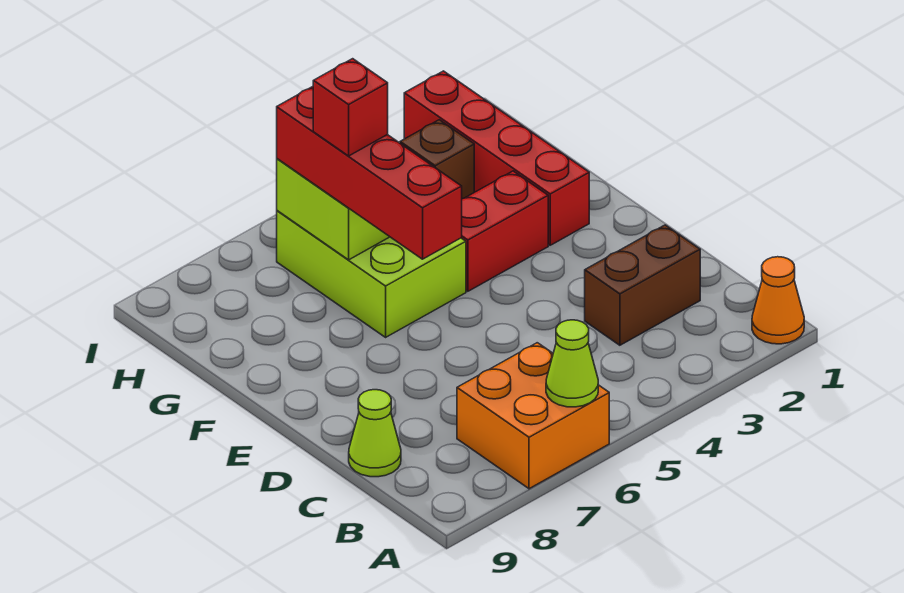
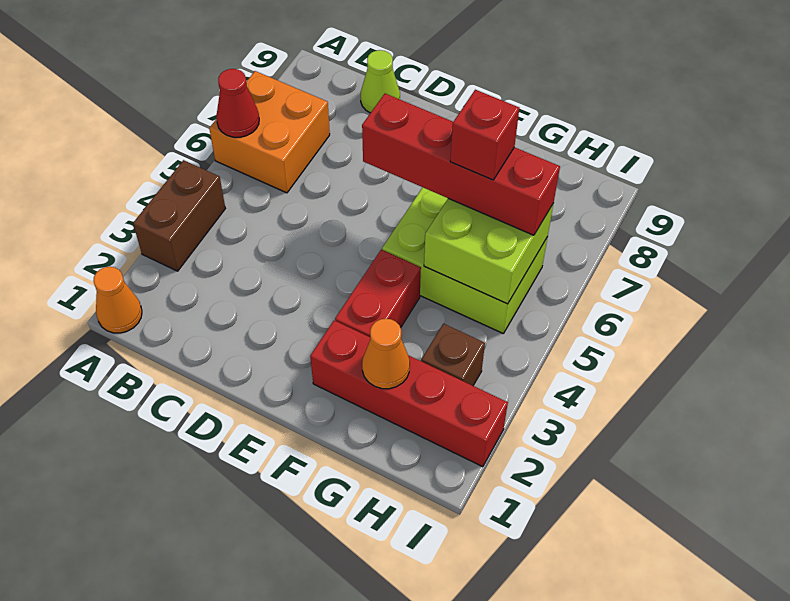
lime cone A6 level 2 -> red cone A6 level 2
brown brick C2:C3 level 1 -> brown brick A3:A4 level 1
none -> orange cone G2 level 2

